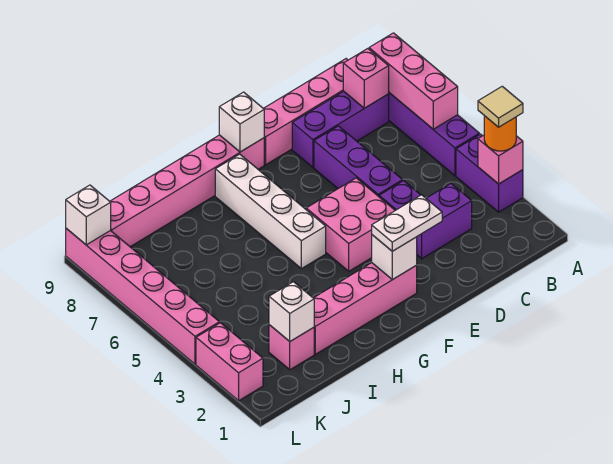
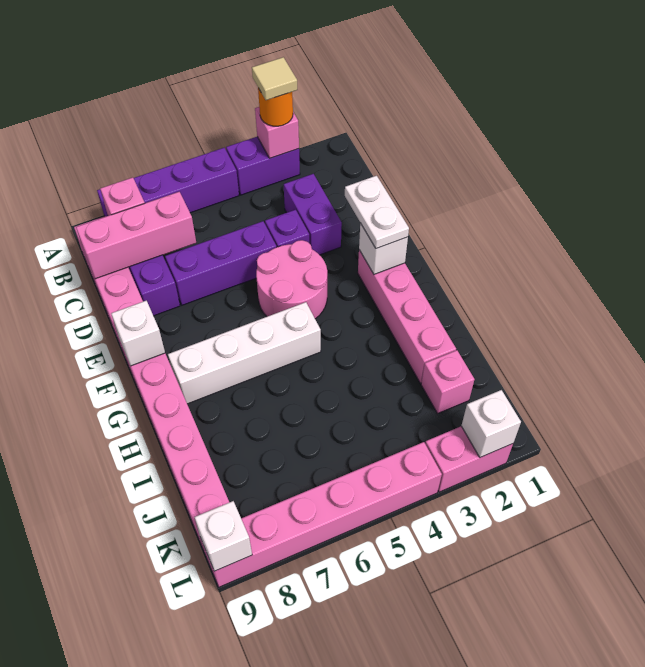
pink brick A6:A8 level 2 -> pink brick C7:C9 level 2
pink brick E4:F5 level 1 -> pink round brick E4:F5 level 1
white brick J2 level 2 -> white brick L2 level 2

